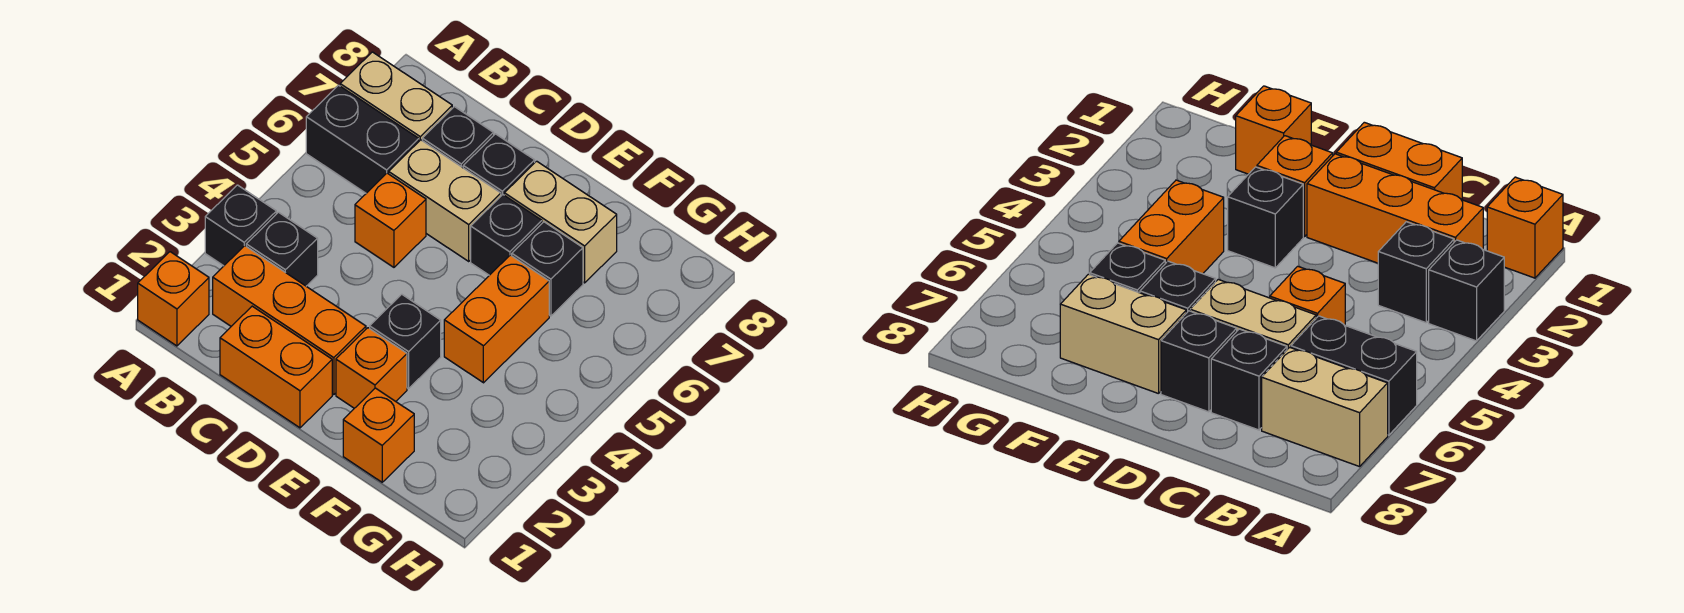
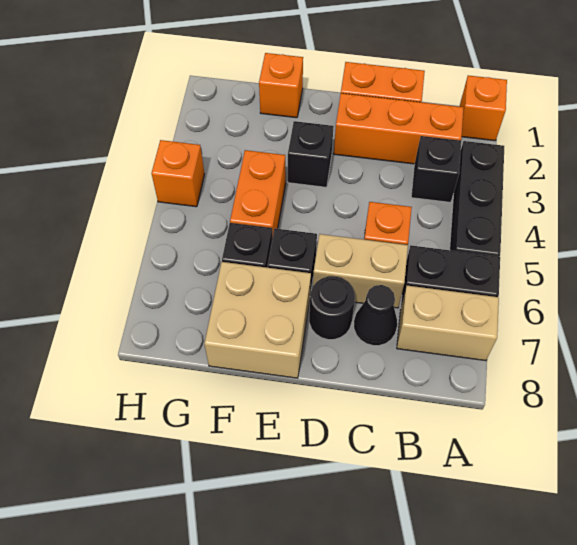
black brick A3 level 1 -> black brick A3:A5 level 1
black brick C7 level 1 -> black cone C7 level 1
black brick D7 level 1 -> black round brick D7 level 1
orange brick E2 level 1 -> orange brick H4 level 1
tan brick E7:F7 level 1 -> tan brick E7:F8 level 1

